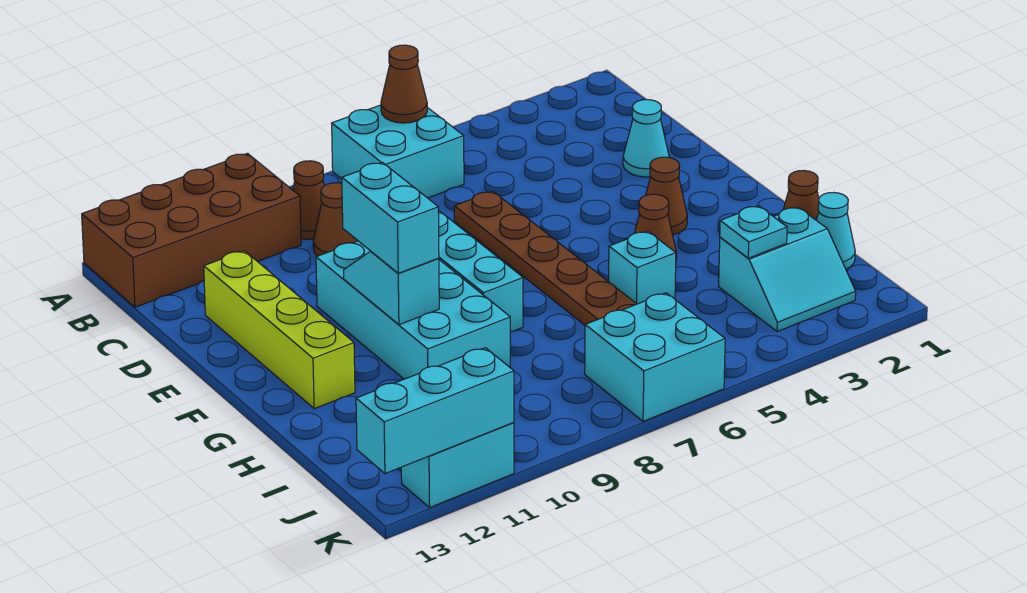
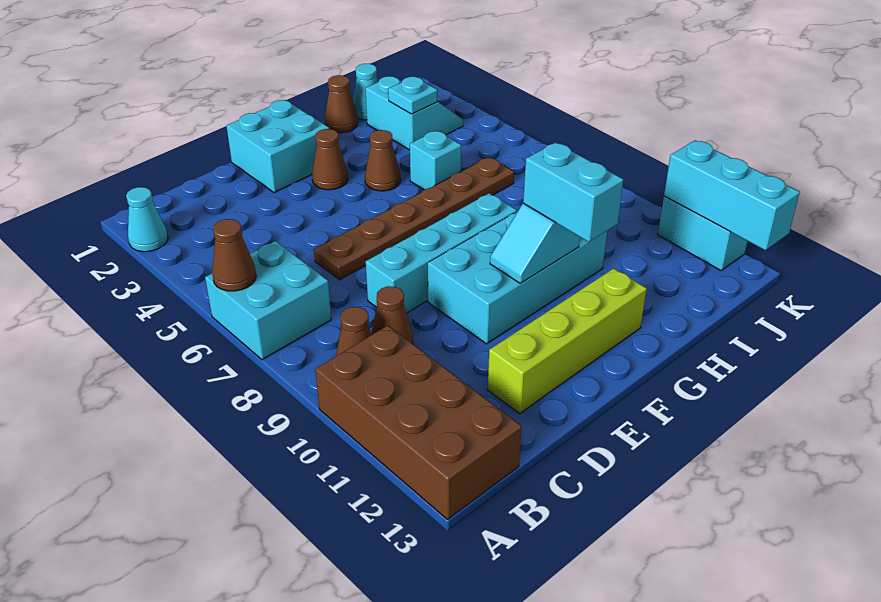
cyan cone D2 level 1 -> cyan cone A2 level 1
cyan brick F10:G10 level 3 -> cyan brick G10:G11 level 3
cyan brick J6:K7 level 1 -> cyan brick E1:F2 level 1

